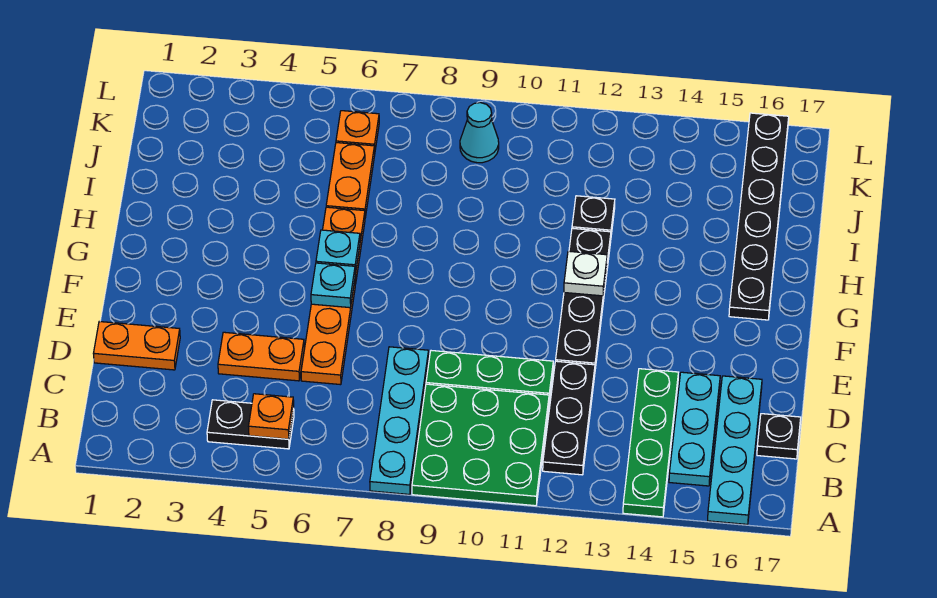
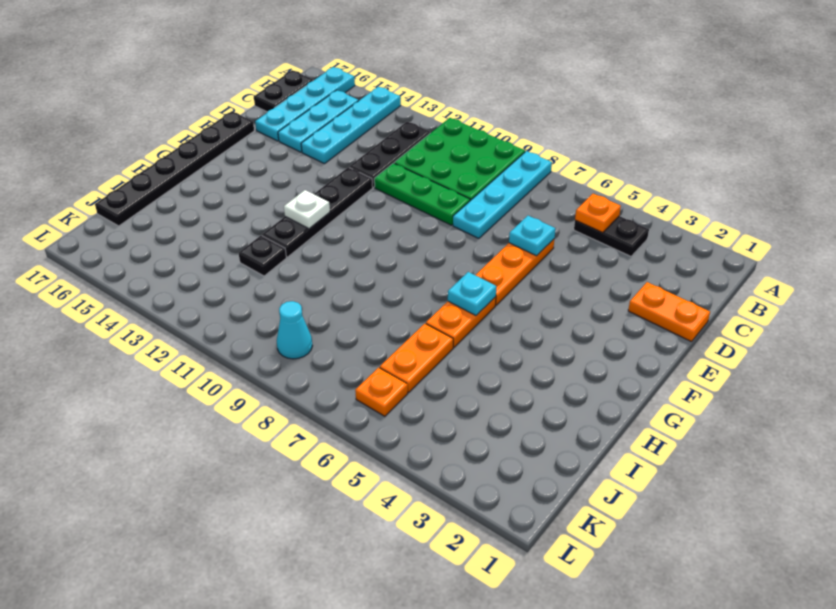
green plate A14:D14 level 1 -> cyan plate A14:D14 level 1
black plate C17 level 1 -> black plate B17:C17 level 1
orange plate D4:D5 level 1 -> none
cyan plate F6 level 2 -> cyan plate D6 level 2
black plate G16:L16 level 1 -> black plate E17:J17 level 1

